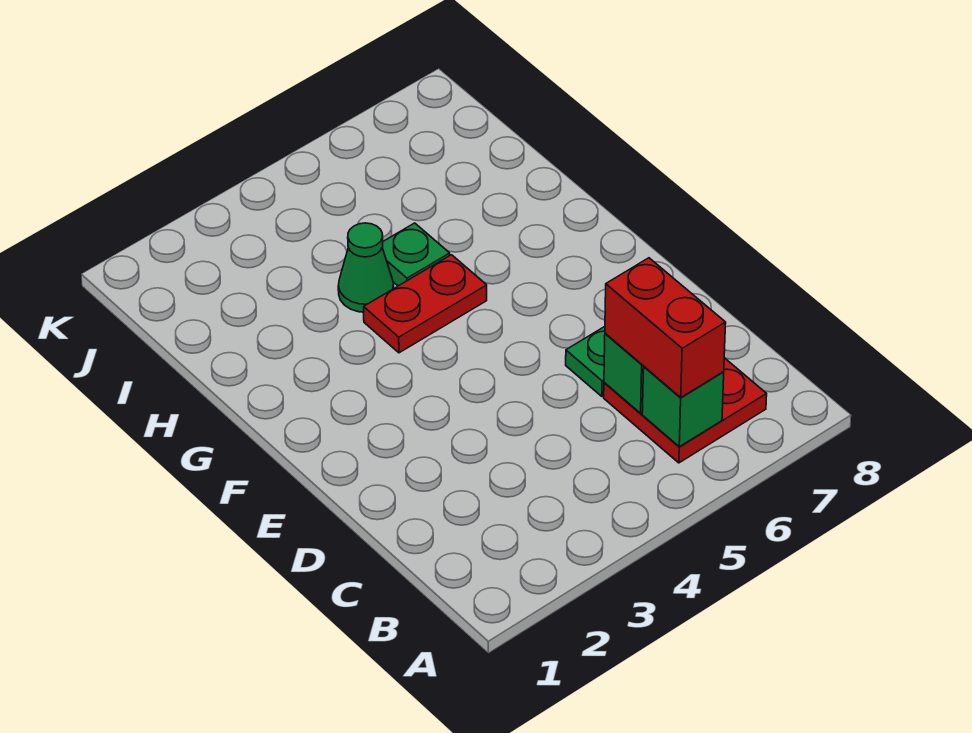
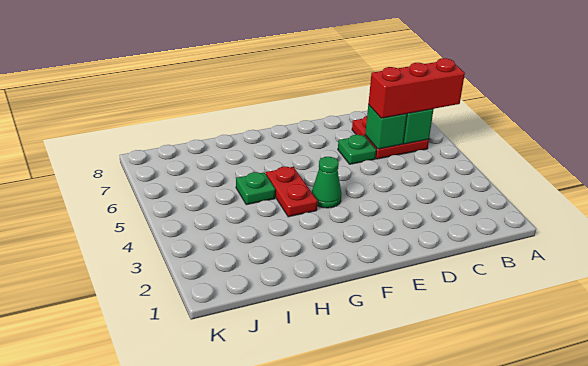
red brick B6:C6 level 3 -> red brick A6:C6 level 3
green cone H4 level 1 -> green cone F4 level 1

